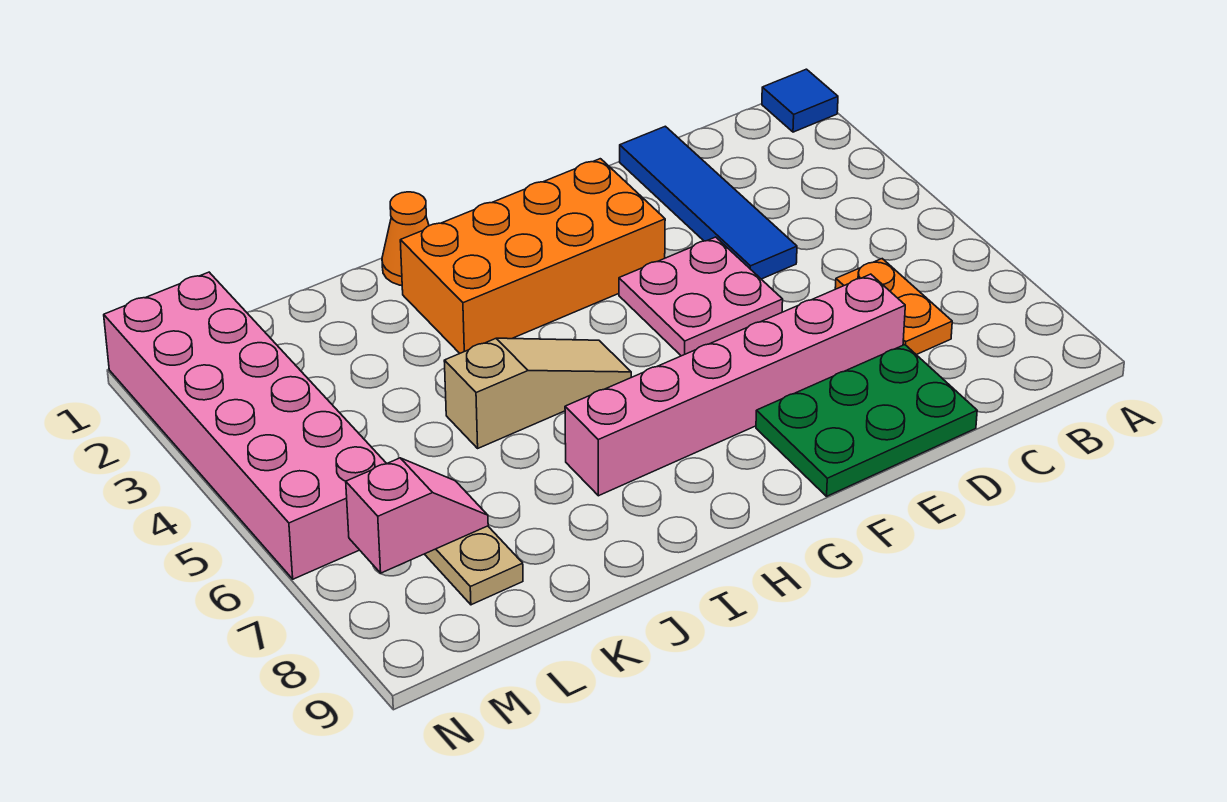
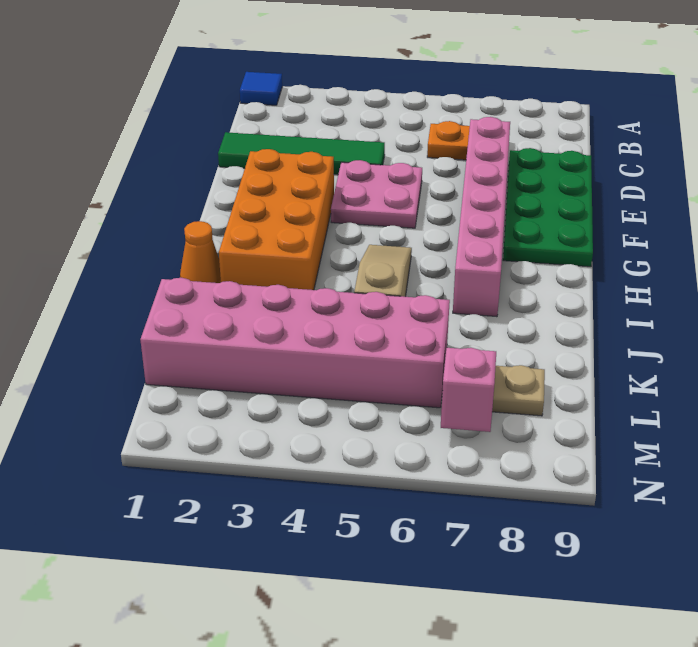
blue tile D1:D4 level 1 -> green tile D1:D4 level 1
green plate D8:F9 level 1 -> green plate D8:G9 level 1
pink brick M1:N6 level 1 -> pink brick K1:L6 level 1

